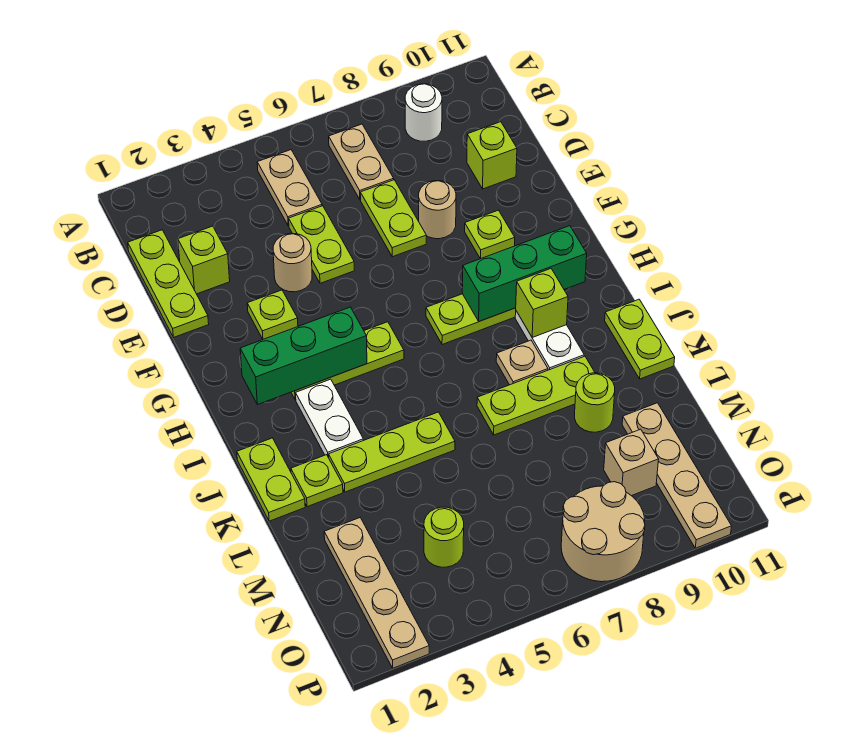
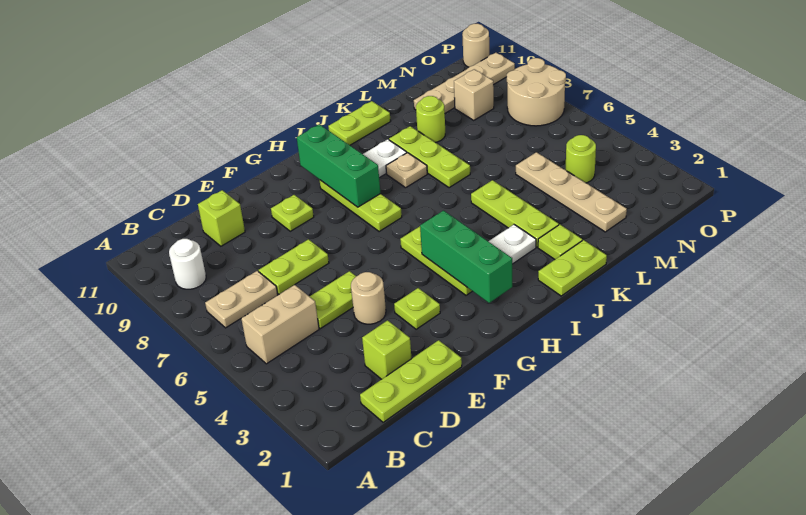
tan plate B5:C5 level 1 -> tan brick B5:C5 level 1
tan round brick E8 level 1 -> tan round brick P11 level 1
lime brick I9 level 2 -> none
tan plate M2:P2 level 1 -> tan plate M2:M5 level 1

